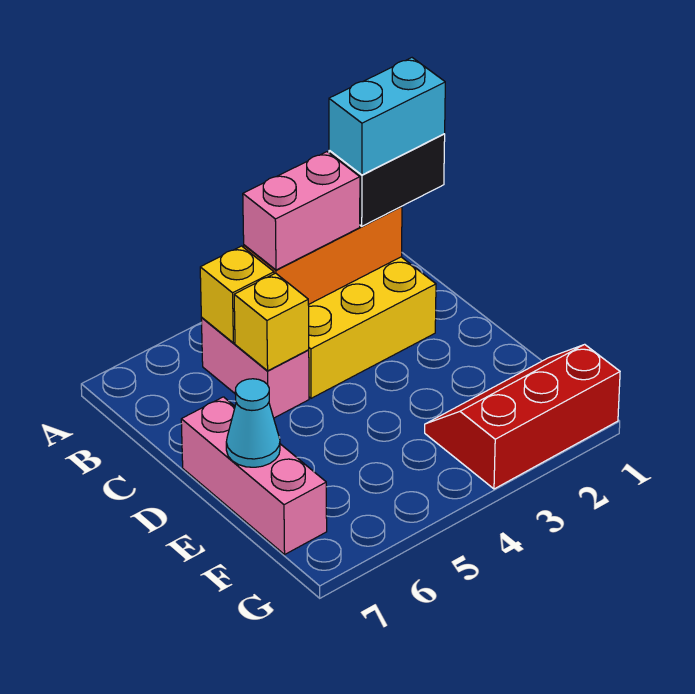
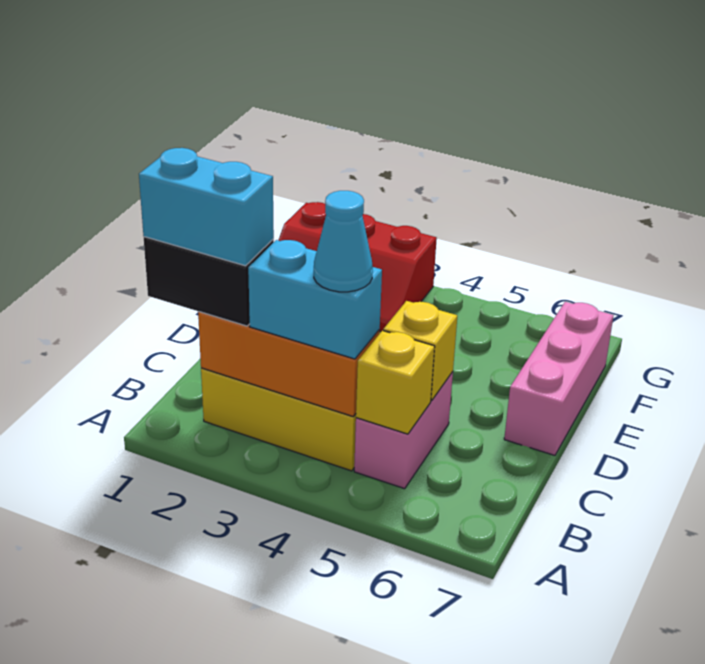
pink brick B3:B4 level 3 -> cyan brick B3:B4 level 3
cyan cone E7 level 2 -> cyan cone B4 level 4

